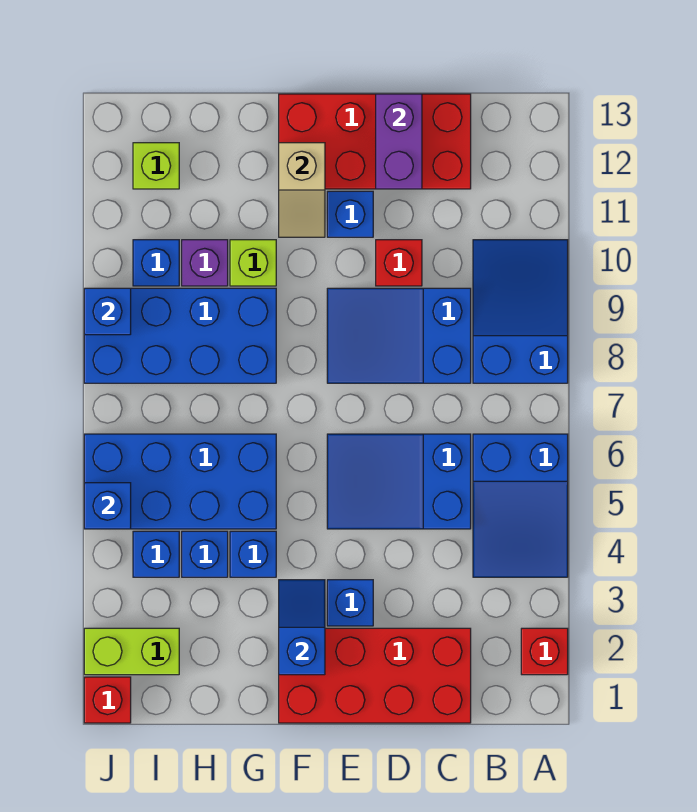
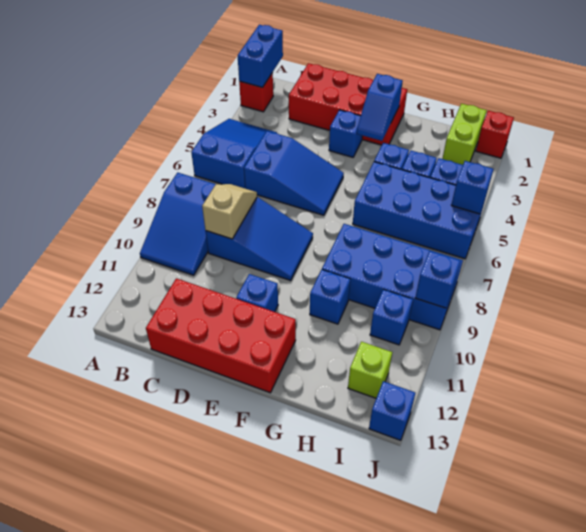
none -> blue brick A1:A2 level 2
red brick D10 level 1 -> none
purple brick D12:D13 level 2 -> none
tan slope F11:F12 level 2 top 12 -> tan slope C8:C9 level 2 top 9
lime brick G10 level 1 -> blue brick G10 level 1
purple brick H10 level 1 -> none
lime brick I2:J2 level 1 -> lime brick I1:I2 level 1
none -> blue brick J13 level 1

